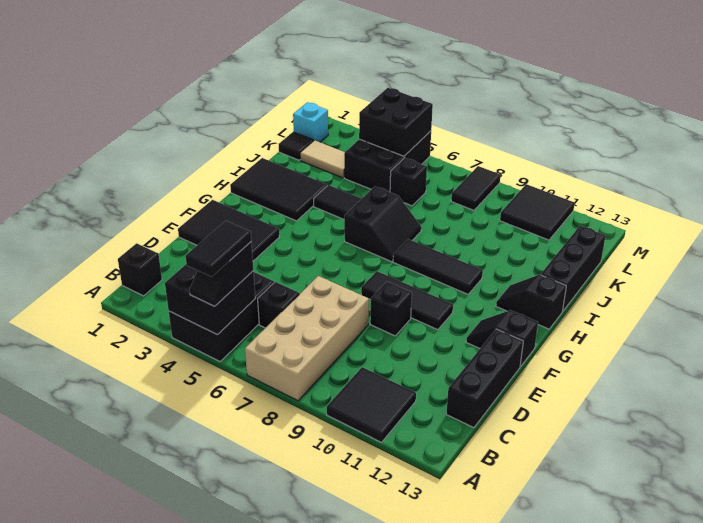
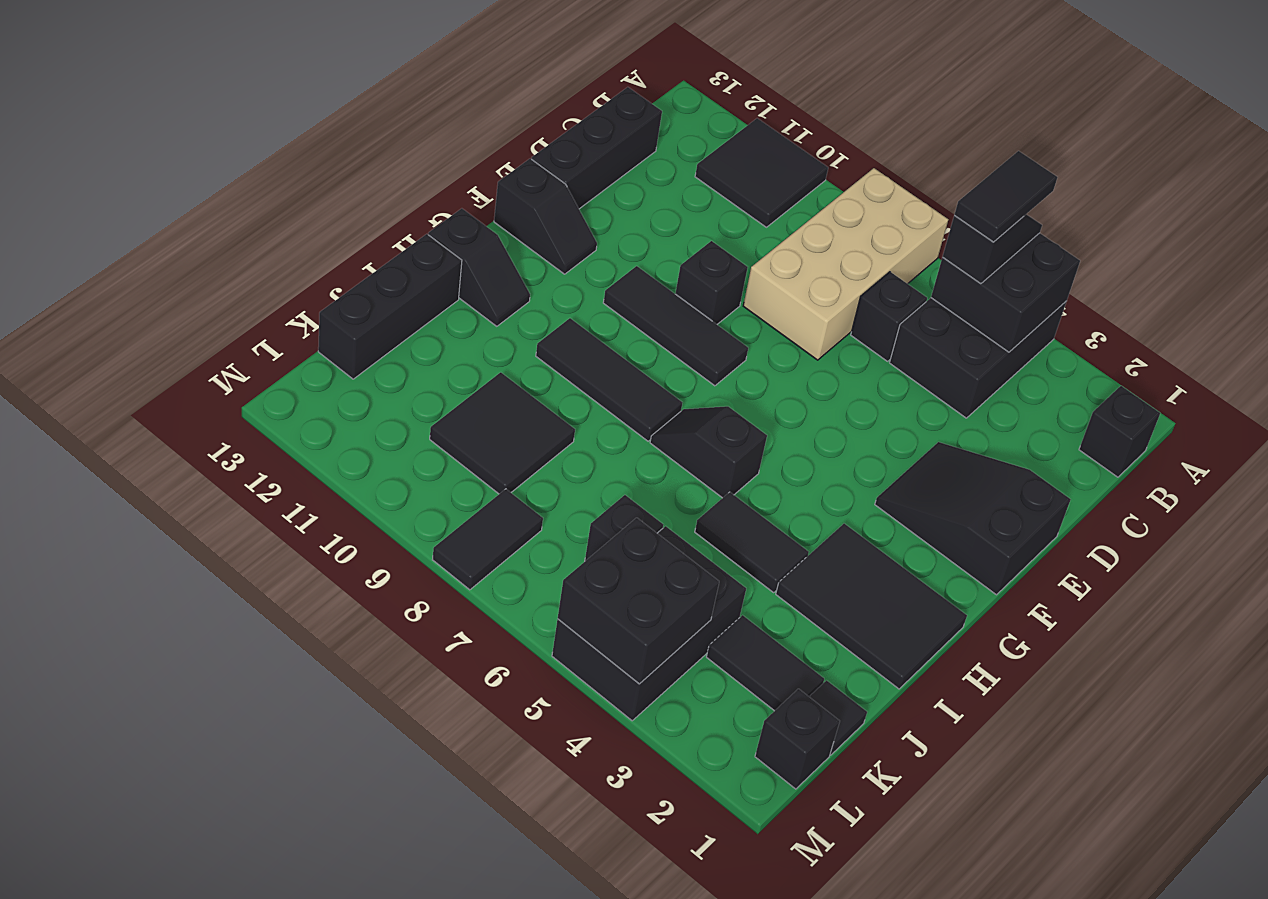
black tile E1:F3 level 1 -> black slope E1:F3 level 1 top 1
black slope H6:I7 level 1 top 6 -> black slope H6:H7 level 1 top 6
tan tile K2:K3 level 1 -> black tile K2:K3 level 1
cyan brick L1 level 1 -> black brick L1 level 1
black tile L10:M11 level 1 -> black tile J9:K10 level 1

